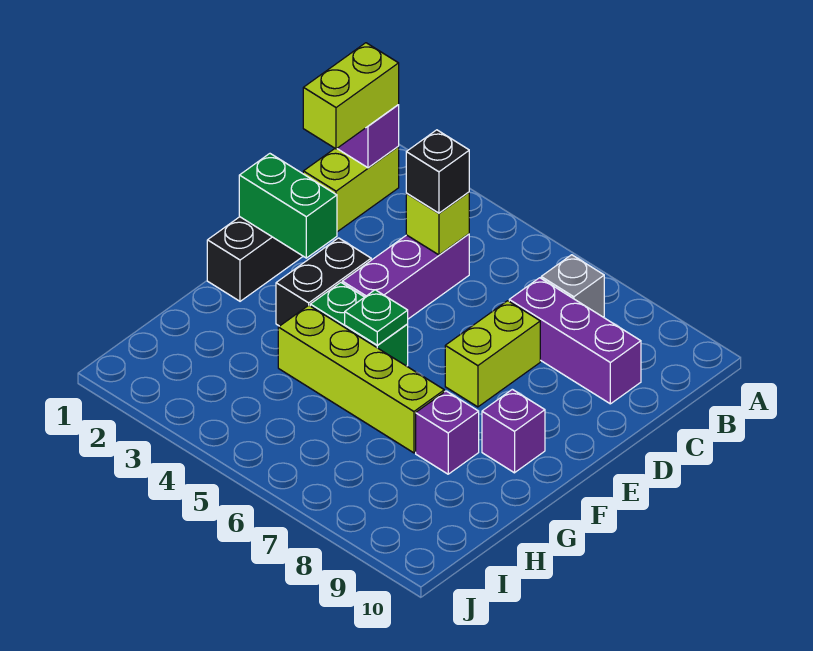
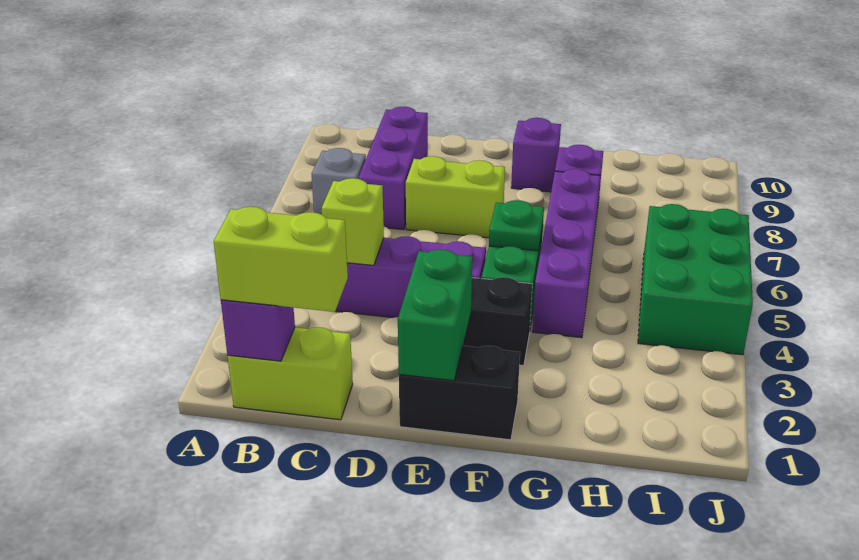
black brick C4 level 3 -> none
lime brick G4:G7 level 1 -> purple brick G4:G7 level 1
none -> green brick I4:J6 level 1

